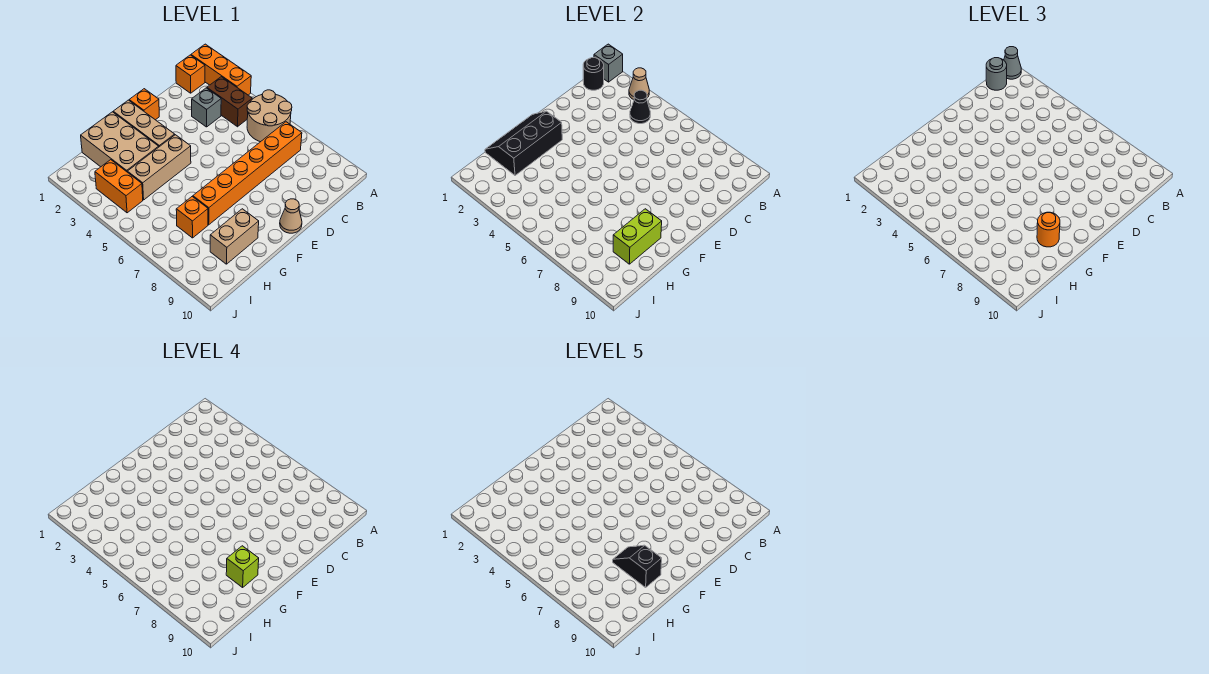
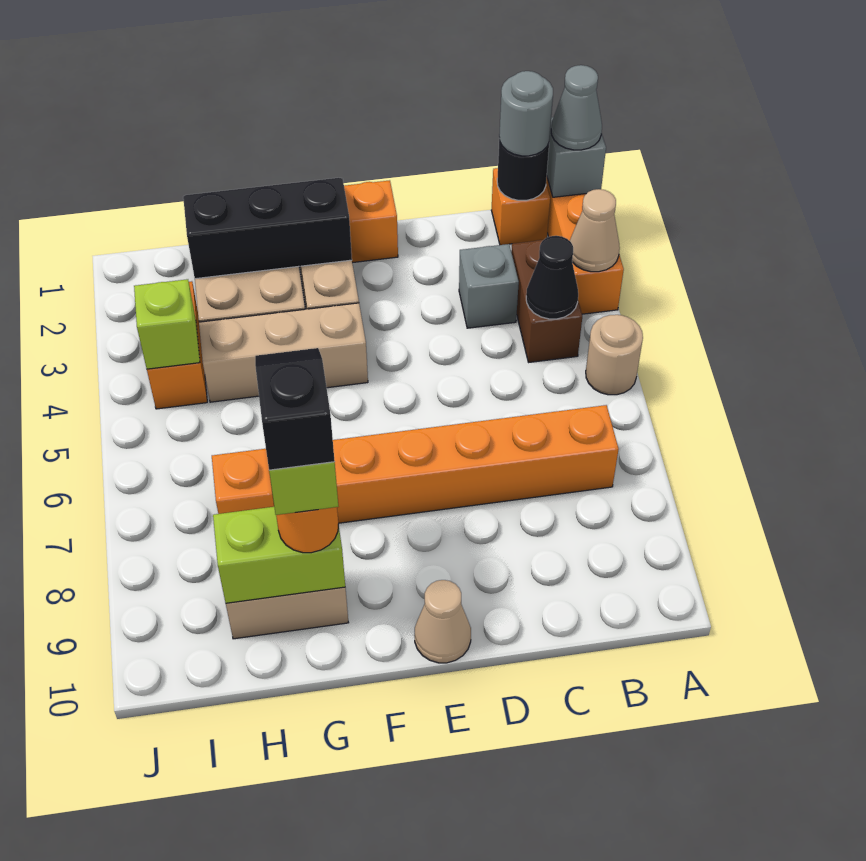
tan round brick A5:B6 level 1 -> tan round brick A5 level 1
none -> lime brick I4 level 2

